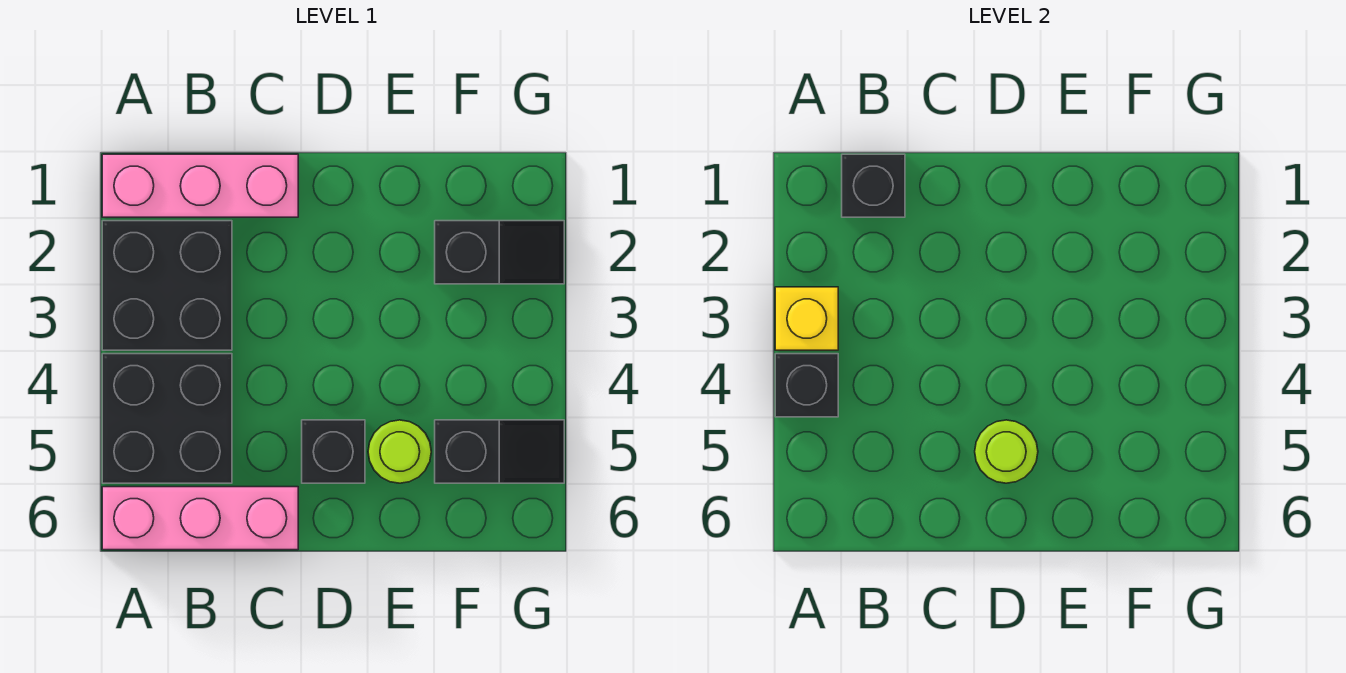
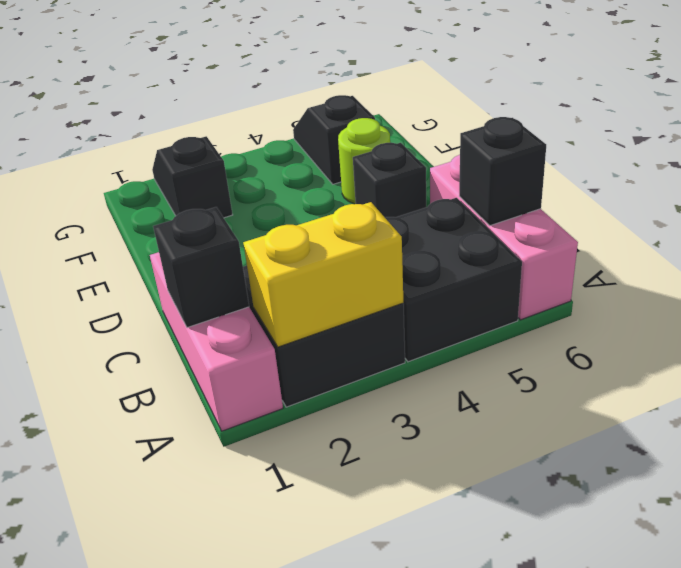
yellow brick A3 level 2 -> yellow brick A2:A3 level 2
black brick A4 level 2 -> black brick B6 level 2
lime round brick D5 level 2 -> none

